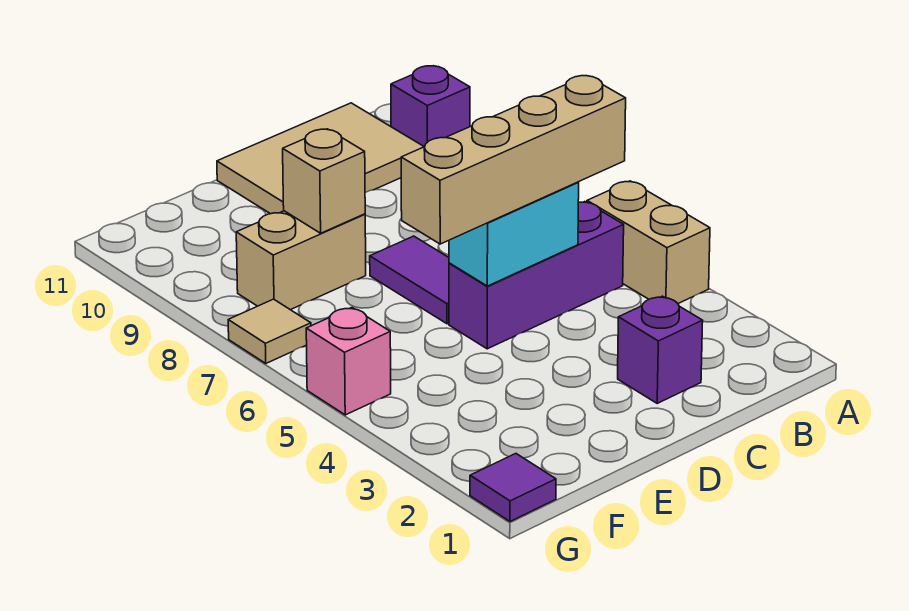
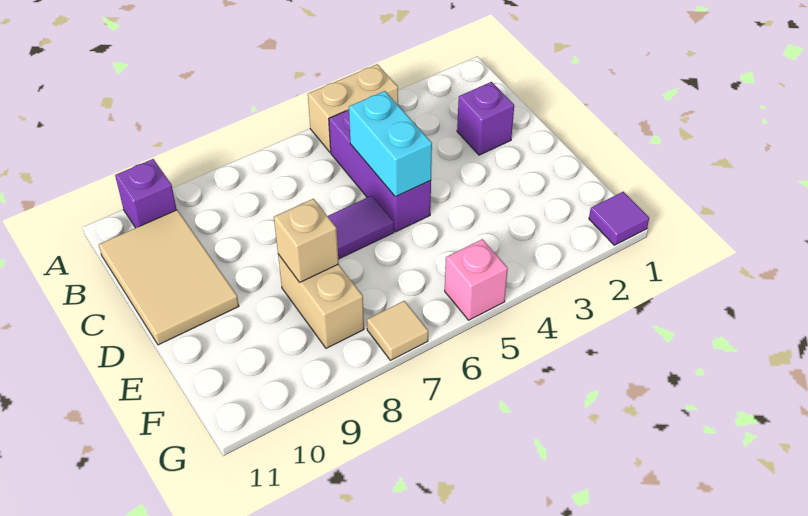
tan brick B5:E5 level 3 -> none

